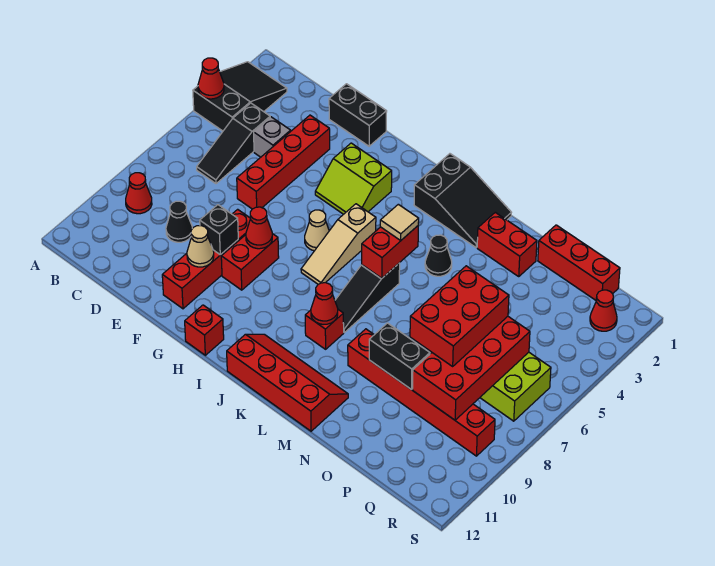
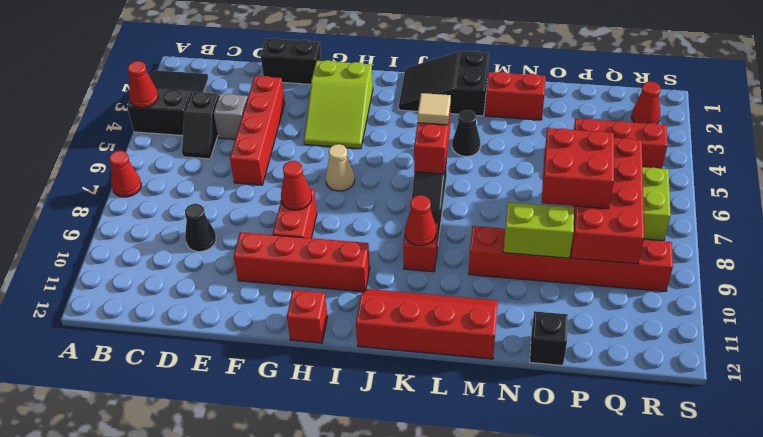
red cone B9 level 1 -> red cone A7 level 1
black slope C4:C6 level 1 top 4 -> black slope C4:C5 level 1 top 4
red brick F8:F11 level 1 -> red brick F10:I10 level 1
black brick F9 level 2 -> black brick O12 level 1
tan cone F10 level 2 -> none
lime slope G3:H4 level 1 top 3 -> lime slope G2:H4 level 1 top 2
tan slope I5:I7 level 1 top 5 -> none
black slope J1:L2 level 1 top J -> black slope J1:L2 level 1 top L
black brick N9:O9 level 2 -> lime brick N9:O9 level 2
red brick O1:Q1 level 1 -> red brick P4:R4 level 1
red brick O6:P8 level 3 -> red brick O7:P8 level 3

